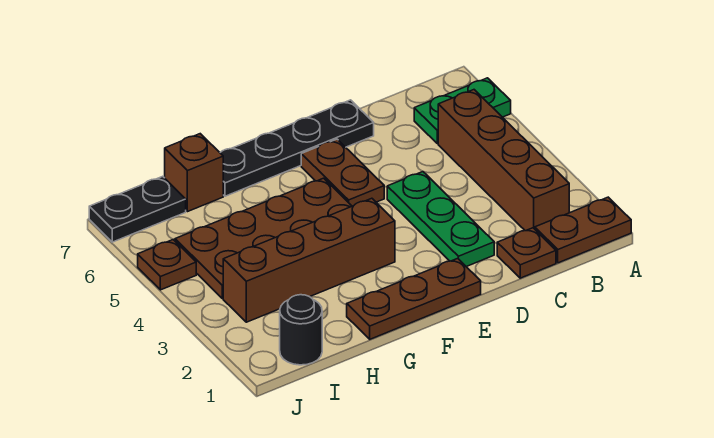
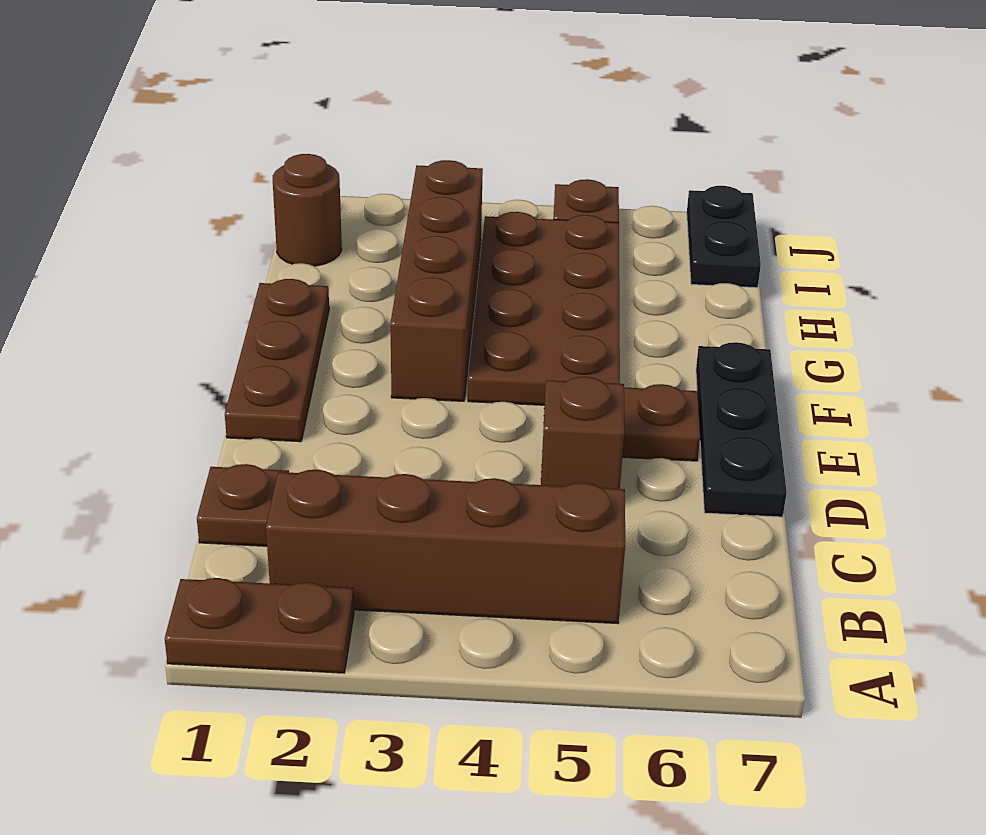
brown plate A1:B1 level 1 -> brown plate A1:A2 level 1
green plate A6:B6 level 1 -> none
green plate D2:D4 level 1 -> none
black plate D7:G7 level 1 -> black plate D7:F7 level 1
brown brick H7 level 1 -> brown brick D5 level 1
black round brick I1 level 1 -> brown round brick I1 level 1

